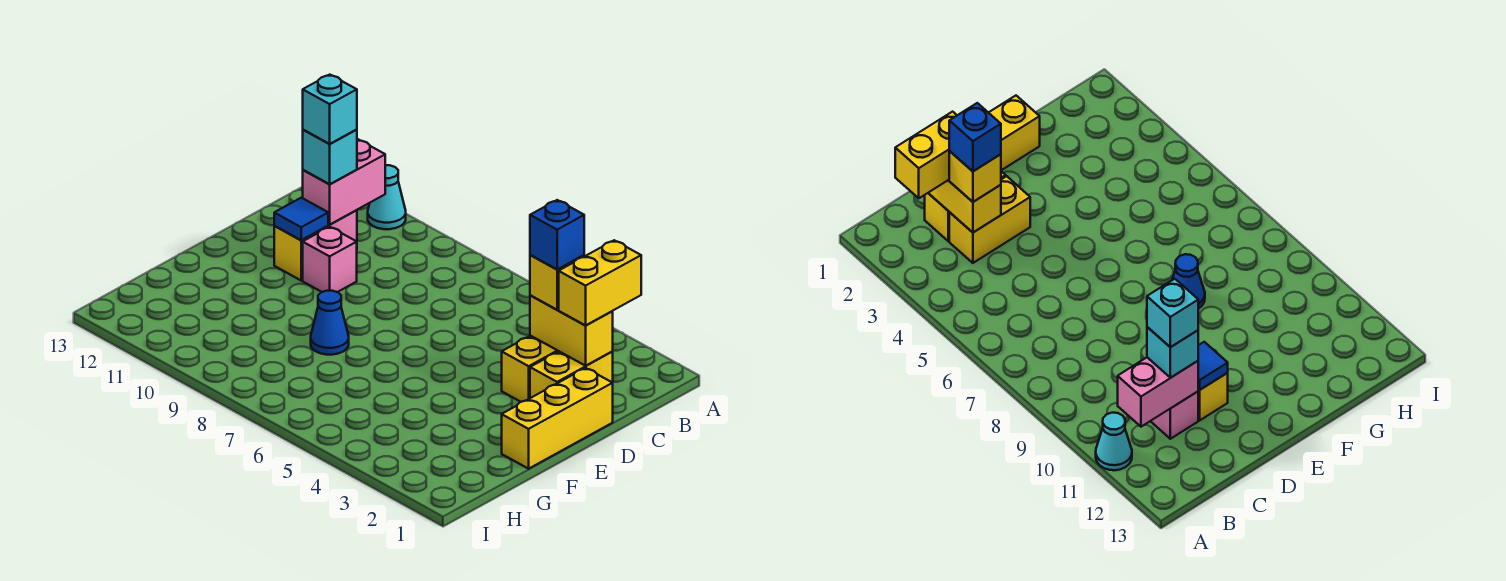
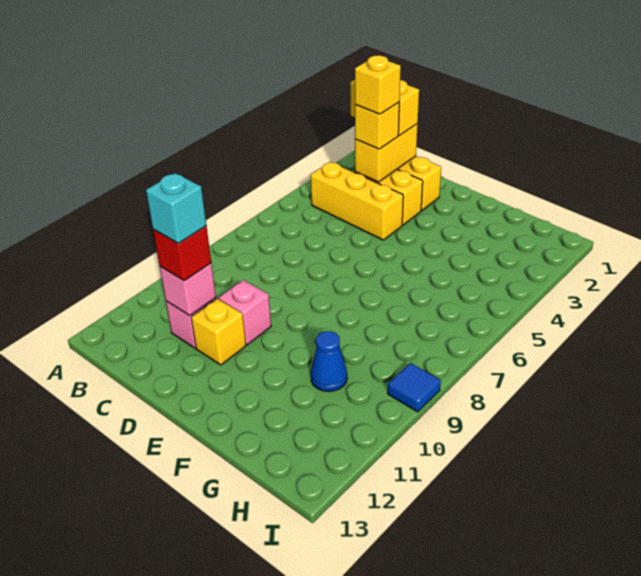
cyan cone A11 level 1 -> none
pink brick B11:C11 level 2 -> pink brick C11 level 2
blue brick C3 level 4 -> yellow brick C3 level 4
cyan brick C11 level 3 -> red brick C11 level 3
yellow brick D1:F1 level 1 -> yellow brick B4:D4 level 1
blue tile D11 level 2 -> blue tile I9 level 1
blue cone F8 level 1 -> blue cone G10 level 1

